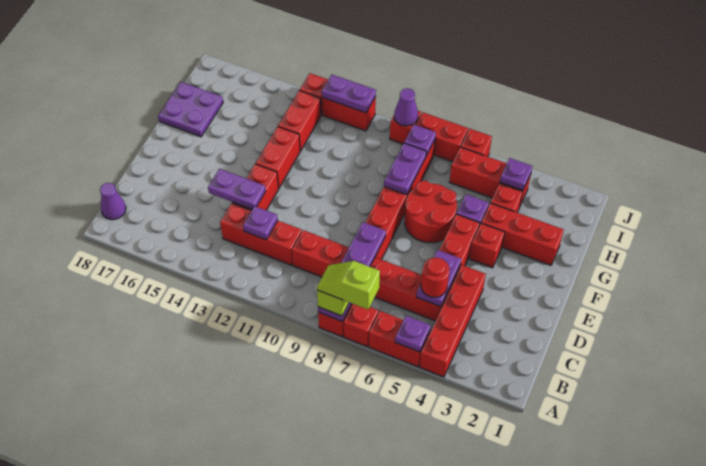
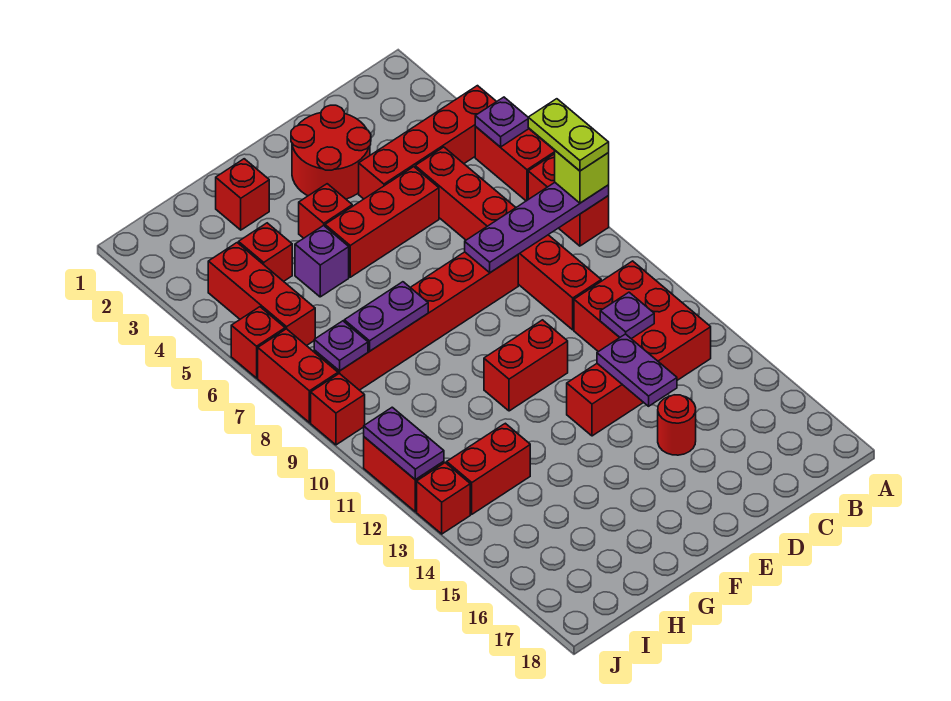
lime slope A7:A8 level 4 top 7 -> lime plate A7:A8 level 4
purple cone B18 level 1 -> none
purple plate C5:D5 level 2 -> none
red round brick C5 level 3 -> red round brick D15 level 1
red brick C11:C13 level 1 -> red brick B11:C13 level 1
red round brick F6:G7 level 1 -> red round brick D2:E3 level 1
red brick F13:G13 level 1 -> red brick E11:F11 level 1
red brick G2:G4 level 1 -> red brick G2 level 1
purple plate G17:H18 level 1 -> none
purple plate I4 level 2 -> none
purple cone J9 level 2 -> none

